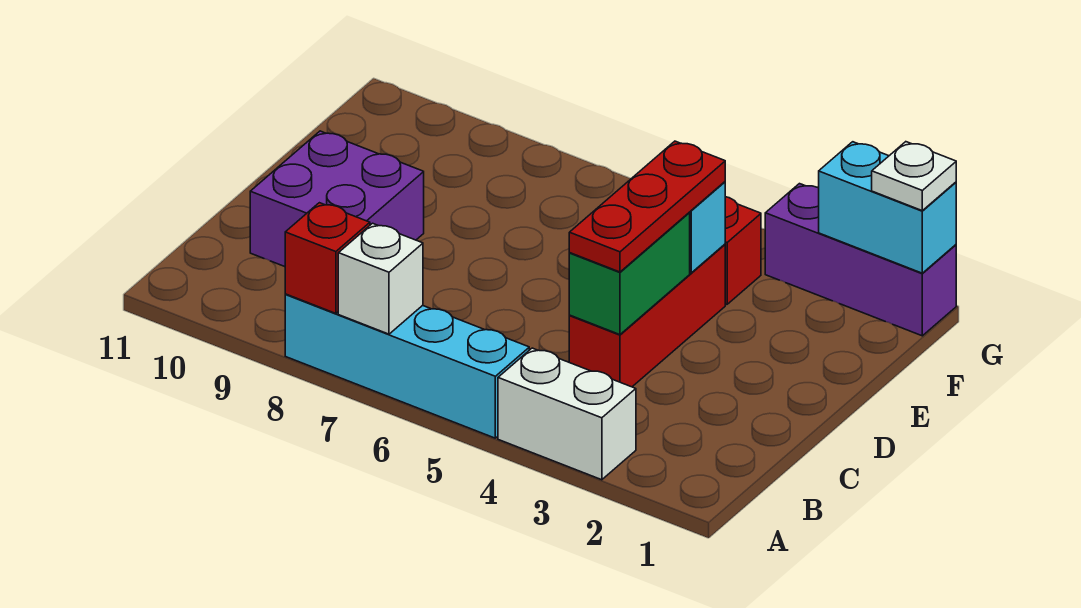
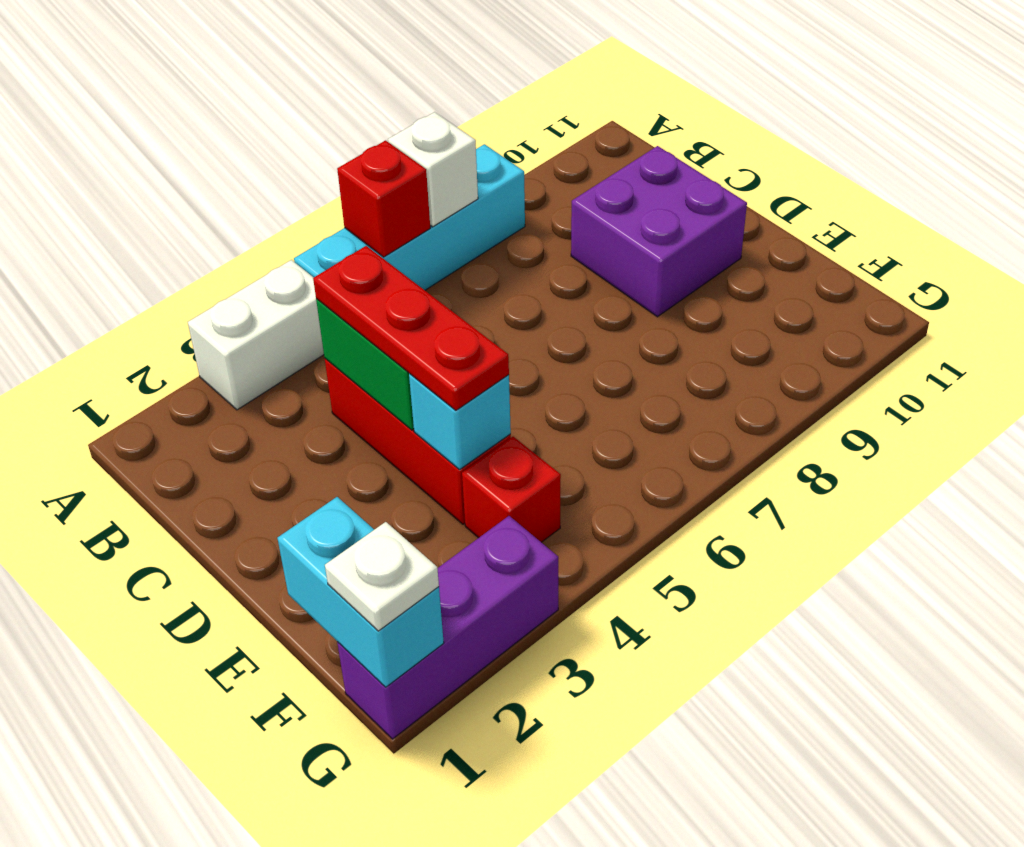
red brick A8 level 2 -> red brick A6 level 2
cyan brick G1:G2 level 2 -> cyan brick F1:G1 level 2

